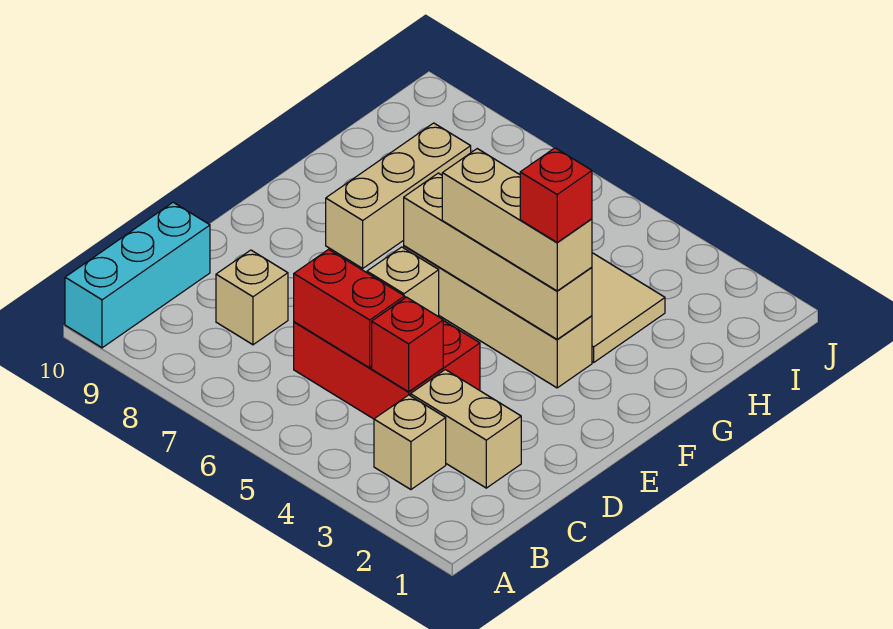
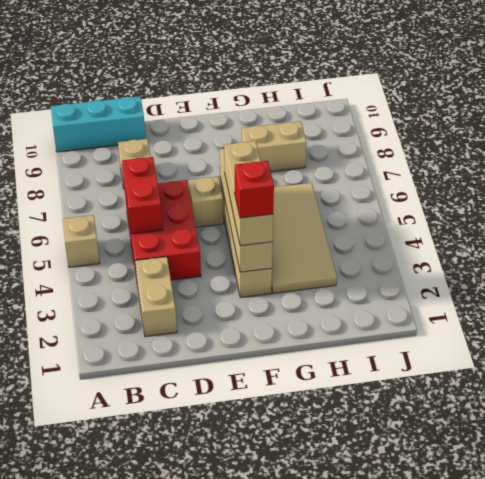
tan brick B3 level 1 -> tan brick A5 level 1
red brick C4 level 2 -> none
tan brick F8:H8 level 1 -> tan brick G8:H8 level 1

